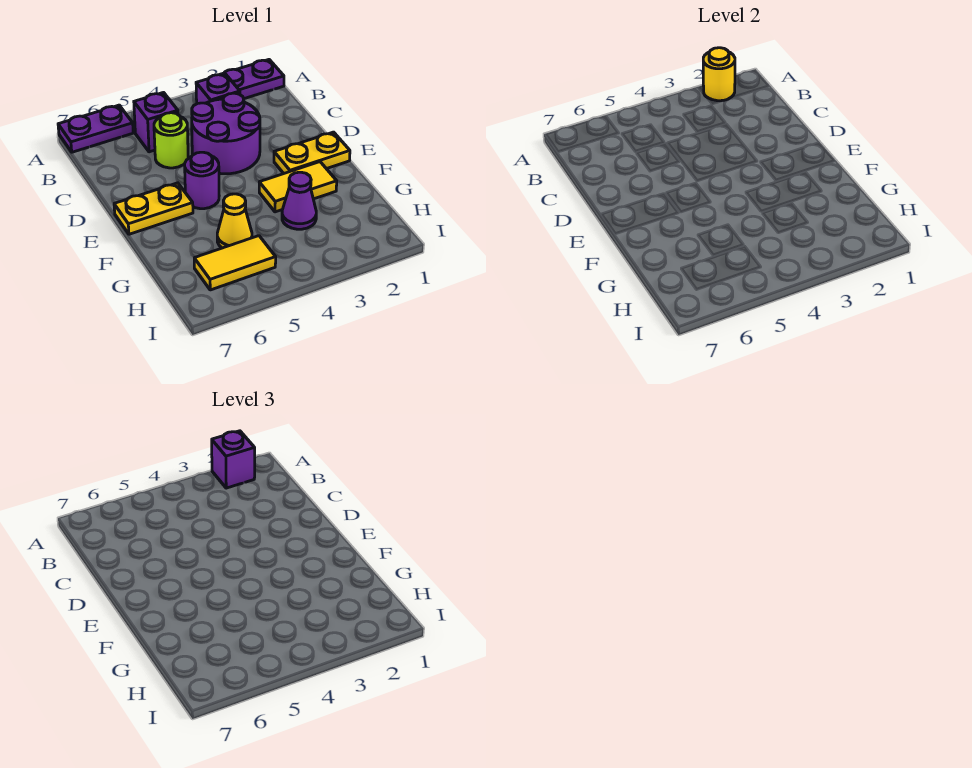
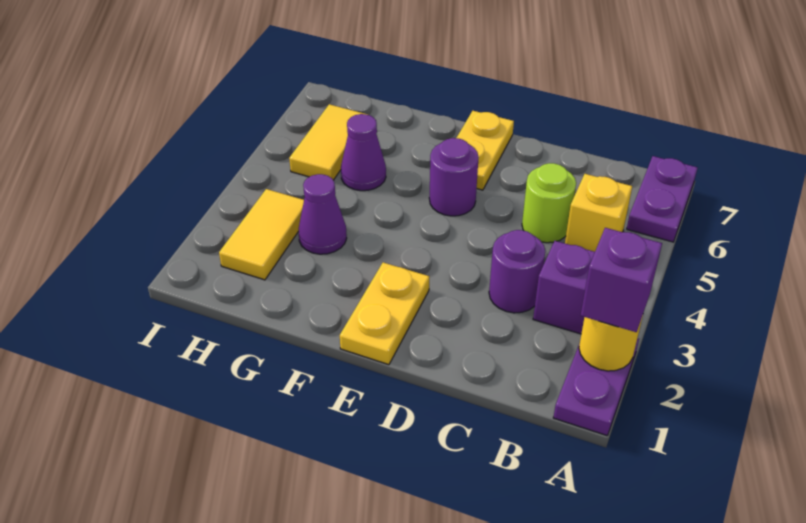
purple brick B5 level 1 -> yellow brick B5 level 1
purple round brick C3:D4 level 1 -> purple round brick C3 level 1
yellow tile F2:F3 level 1 -> yellow tile H2:H3 level 1
yellow cone G5 level 1 -> purple cone G5 level 1

